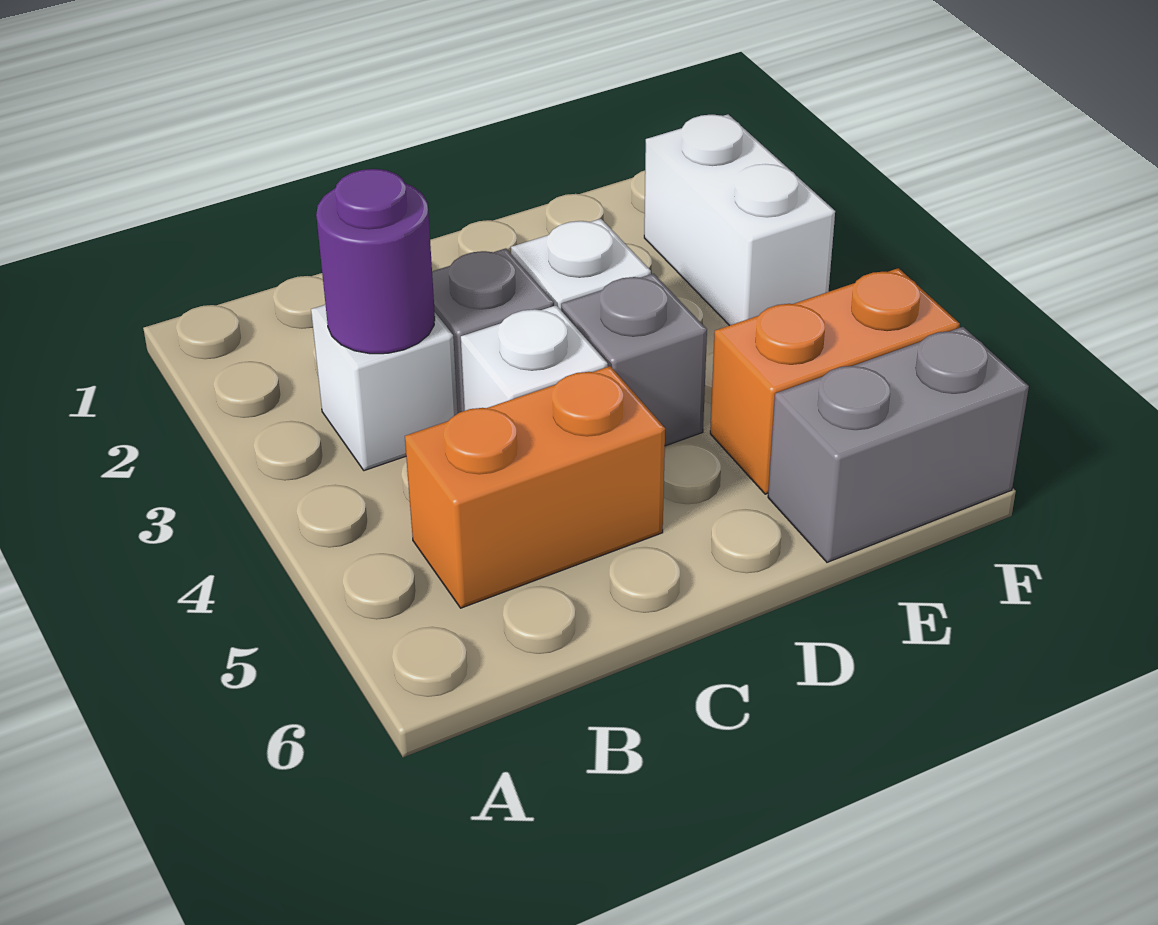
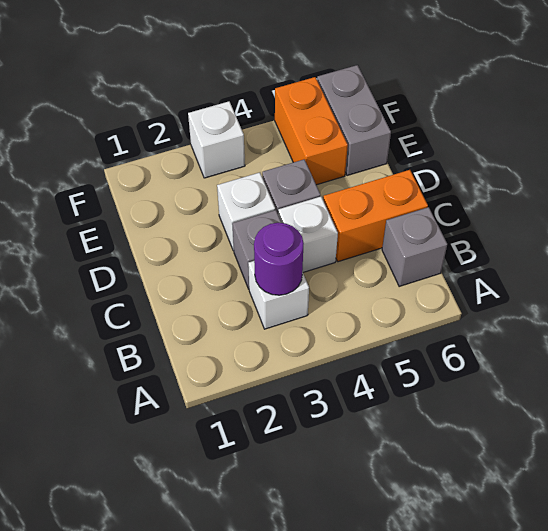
orange brick B5:C5 level 1 -> orange brick C5:C6 level 1
none -> grey brick B6 level 1
white brick F2:F3 level 1 -> white brick F3 level 1

